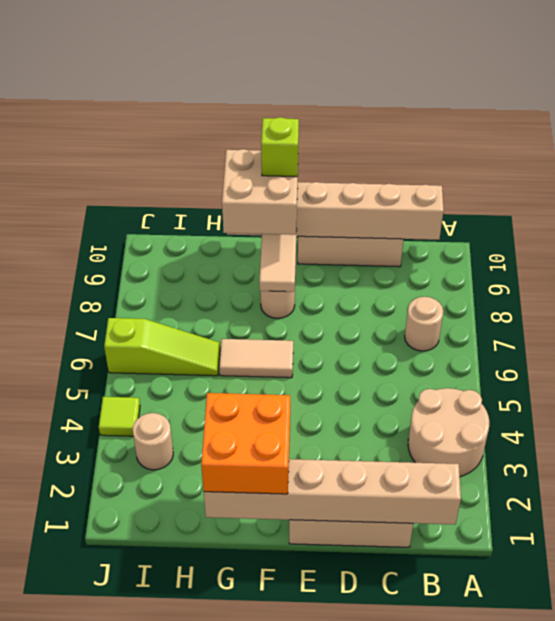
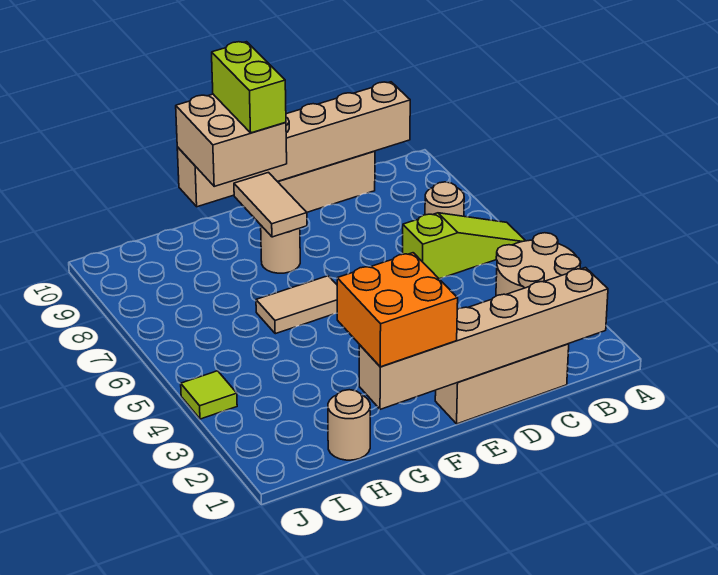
lime brick F10 level 4 -> lime brick F9:F10 level 4
lime slope H6:J6 level 1 top J -> lime slope A6:C6 level 1 top C
tan round brick I3 level 1 -> tan round brick H1 level 1

